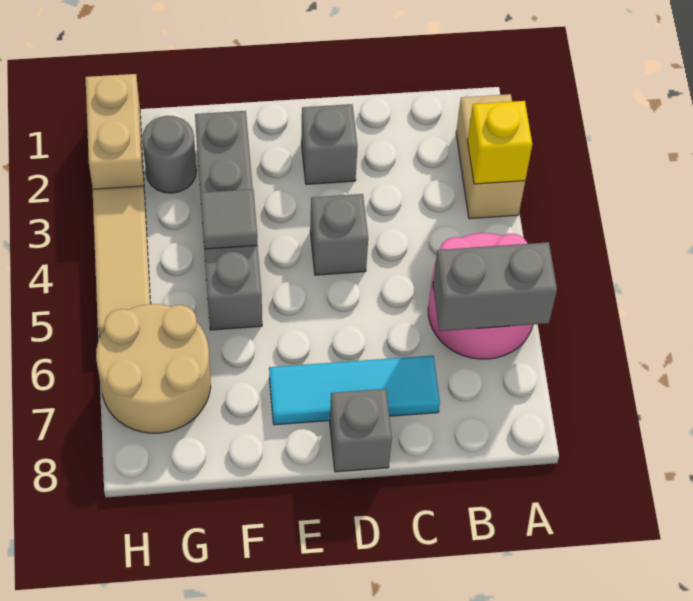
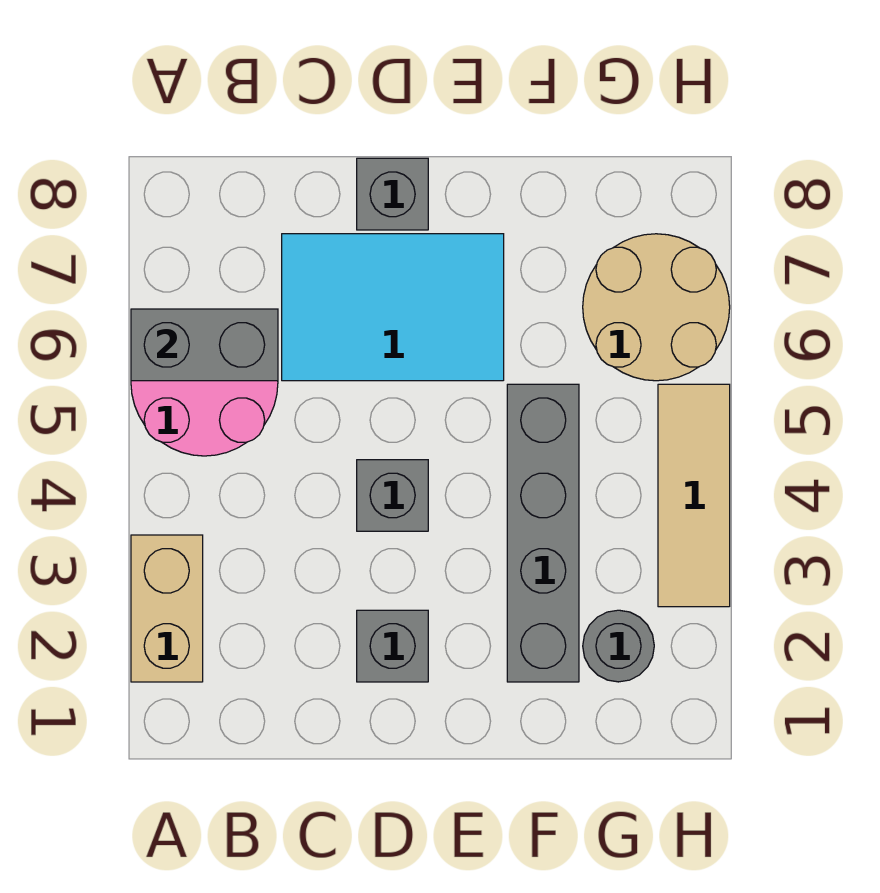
yellow brick A3 level 2 -> none
cyan tile C7:E7 level 1 -> cyan tile C6:E7 level 1
grey tile F4 level 2 -> none
tan brick H1:H2 level 1 -> none

